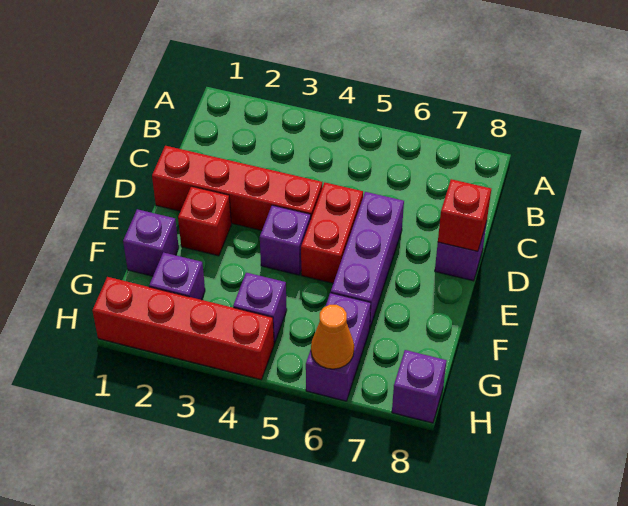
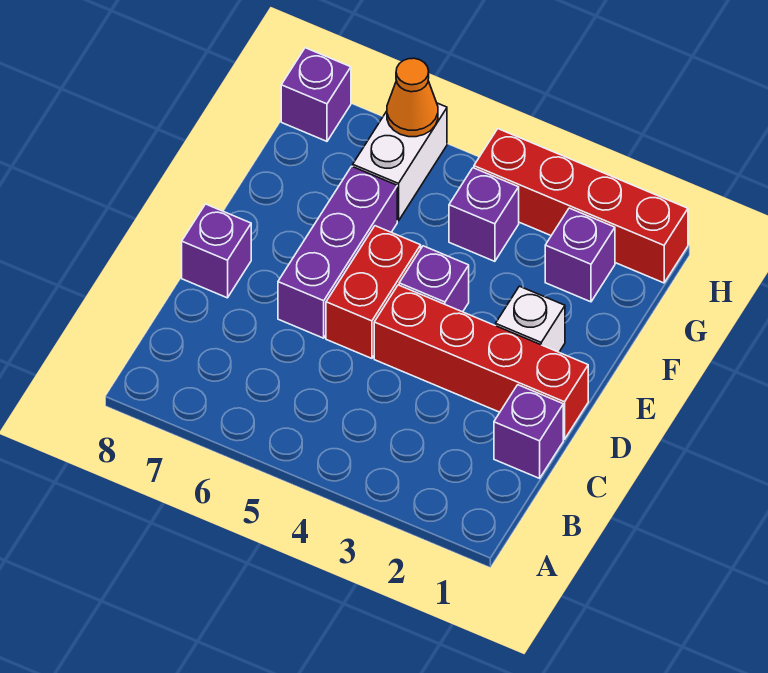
red brick D8 level 2 -> none
red brick E2 level 1 -> white brick E2 level 1
purple brick F1 level 1 -> purple brick C1 level 1
purple brick G6:H6 level 1 -> white brick G6:H6 level 1

